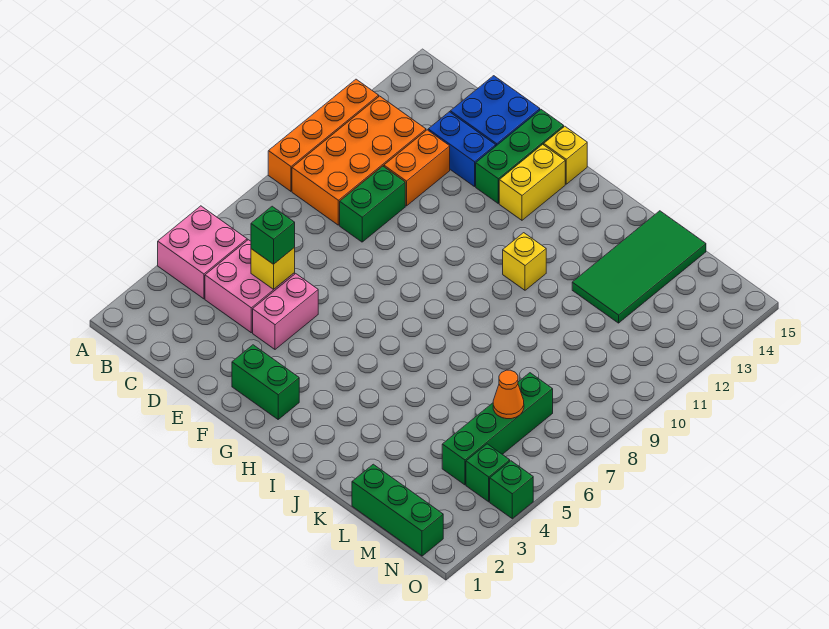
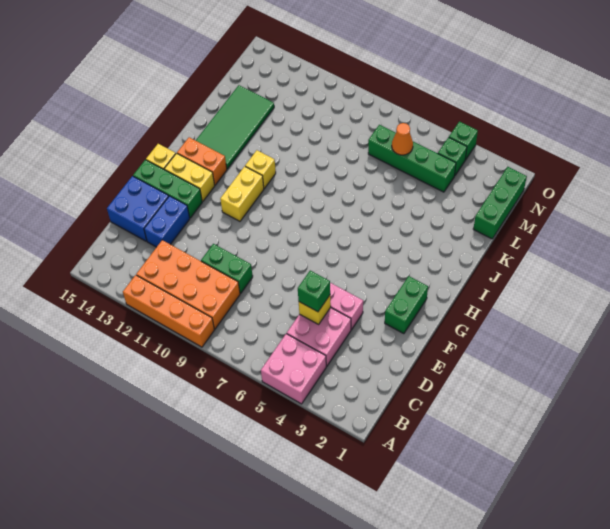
orange brick D11:D12 level 1 -> orange brick H13:H14 level 1
none -> yellow brick G11:H11 level 1
green tile K12:L15 level 1 -> green tile I13:L14 level 1

